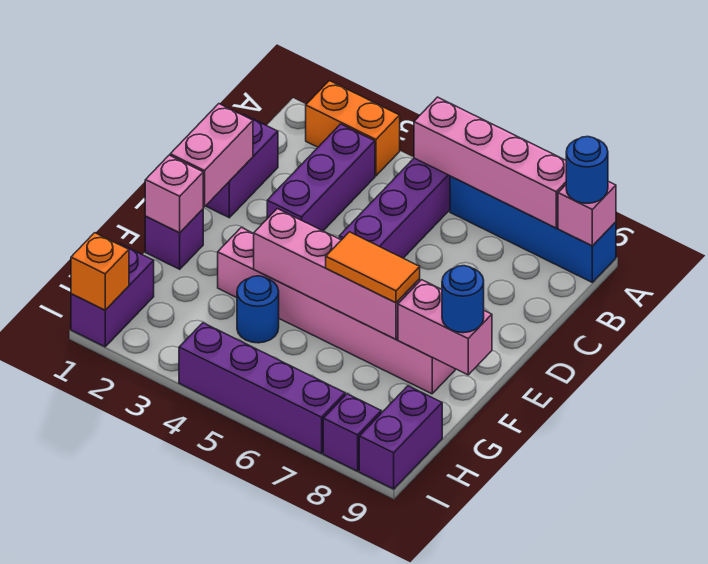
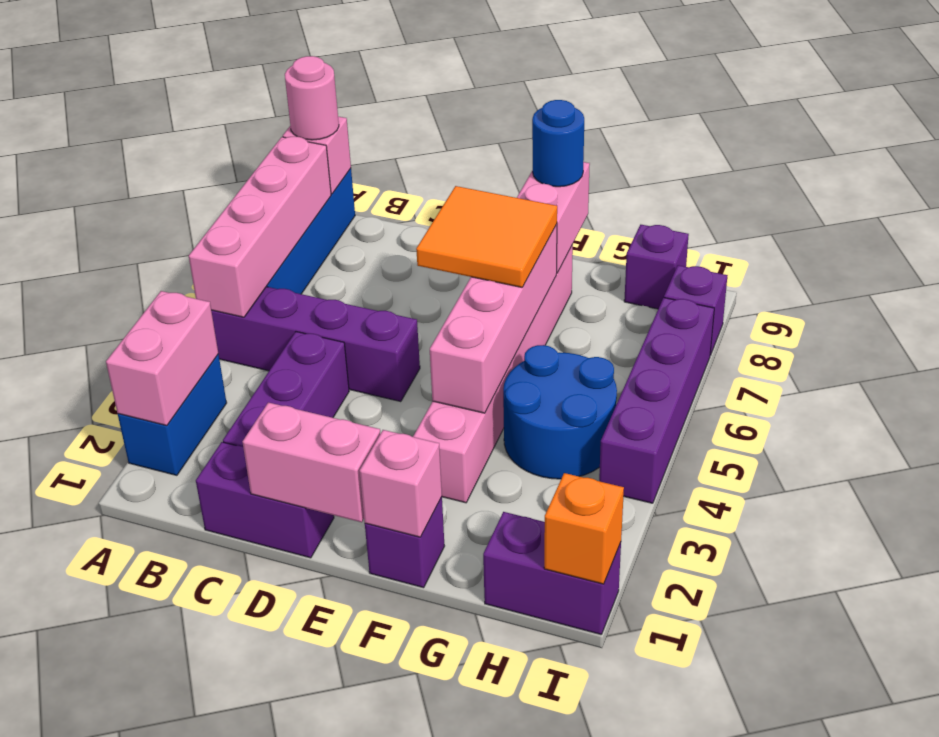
orange brick A2:A3 level 1 -> blue brick A2:A3 level 1
none -> pink brick A2:A3 level 2
blue round brick A9 level 3 -> pink round brick A9 level 3
purple brick B3:D3 level 1 -> purple brick C2:C4 level 1
orange tile F6:F7 level 3 -> orange tile E6:F7 level 3
blue round brick G4 level 1 -> blue round brick G4:H5 level 1
purple brick H9:I9 level 1 -> purple brick H9 level 1

